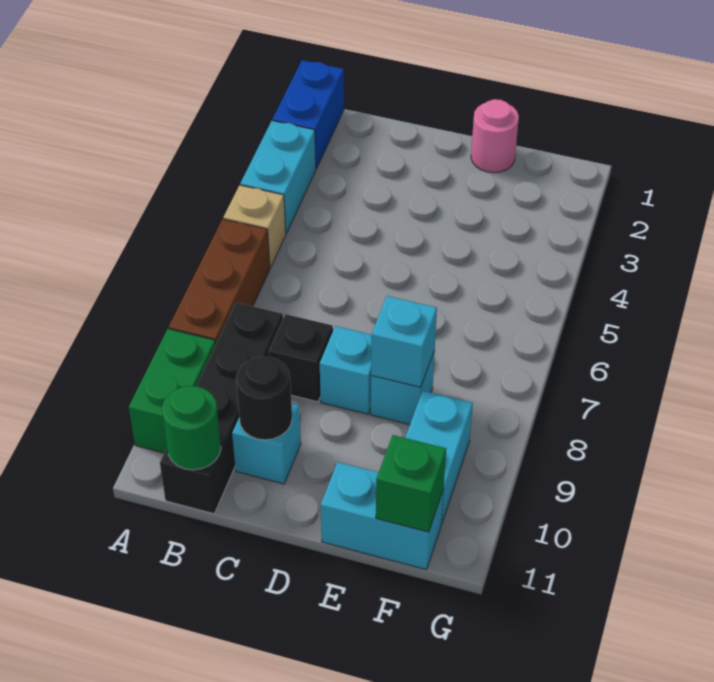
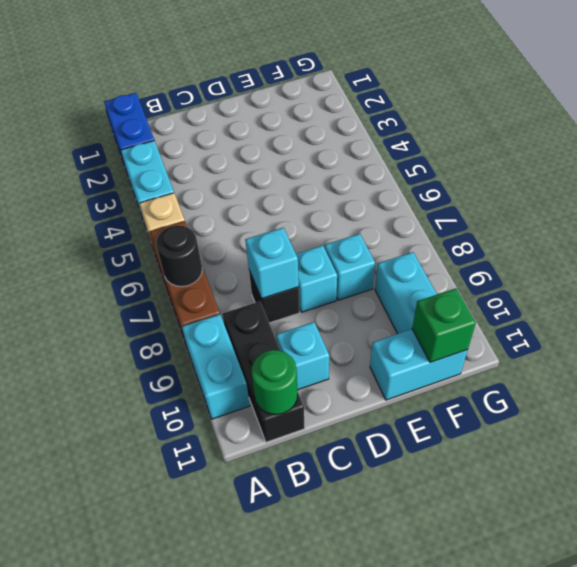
green brick A9:A10 level 1 -> cyan brick A9:A10 level 1
black brick B8:B11 level 1 -> black brick B9:B11 level 1
black round brick C10 level 2 -> black round brick A7 level 2
pink round brick E1 level 1 -> none
cyan brick E8 level 2 -> cyan brick C8 level 2

